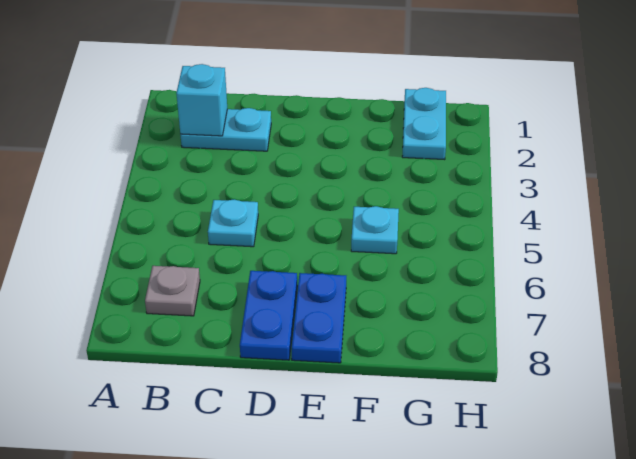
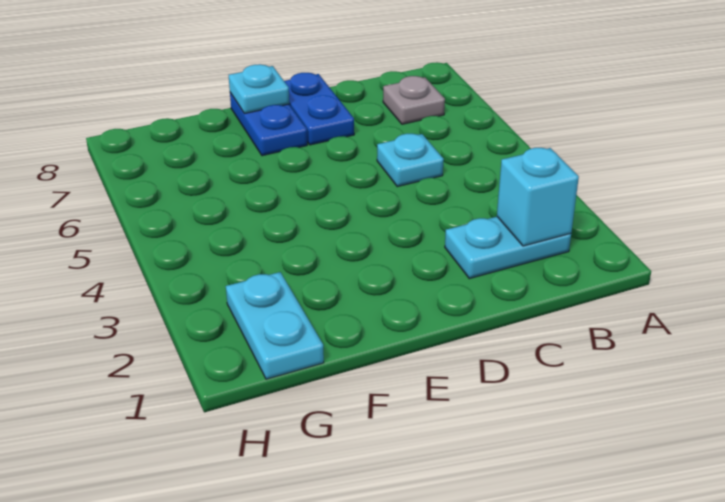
cyan plate F5 level 1 -> cyan plate E8 level 2

